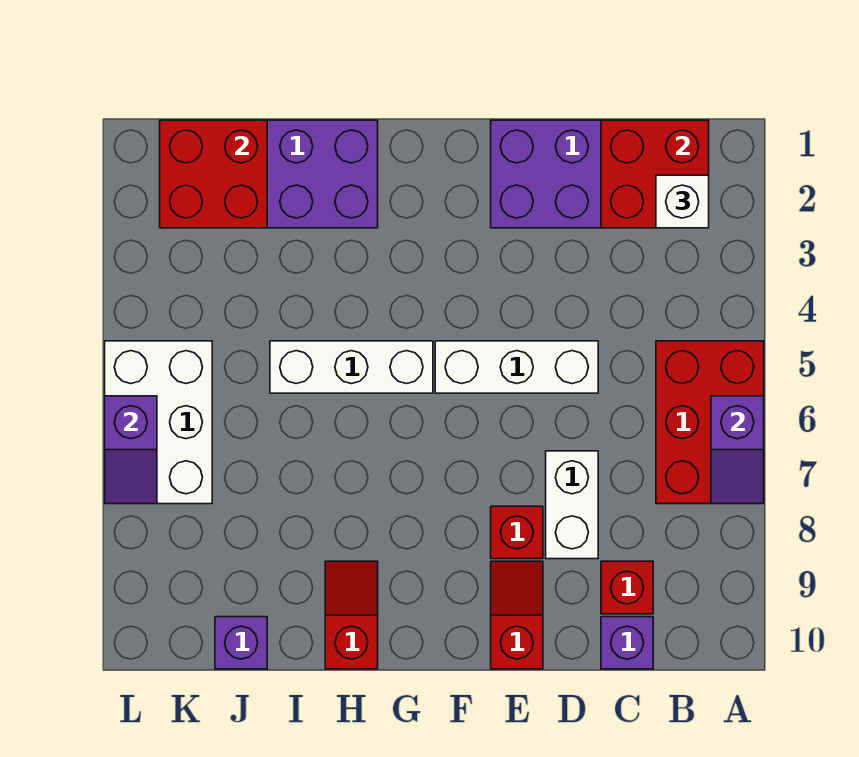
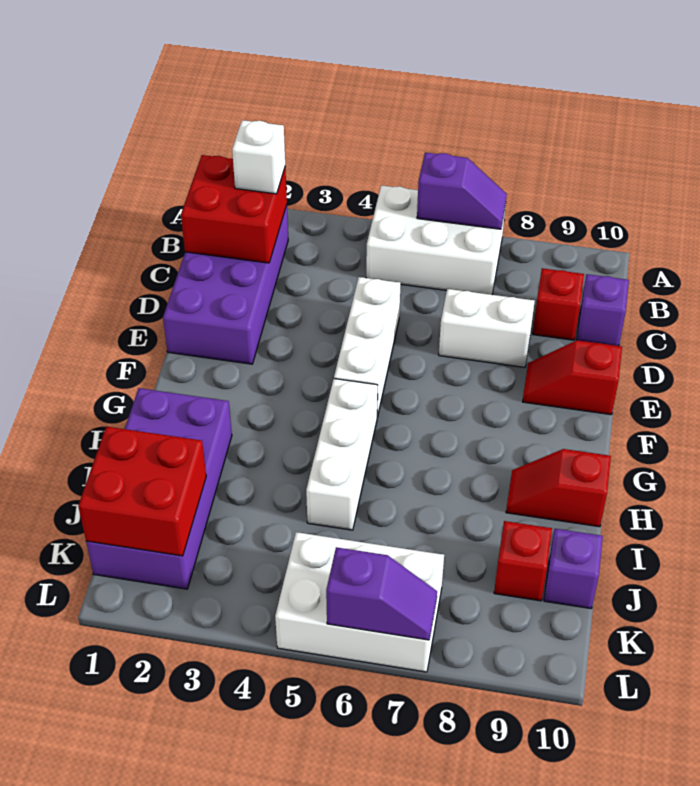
red brick A5:B7 level 1 -> white brick A5:B7 level 1
red brick E8 level 1 -> red brick J9 level 1

